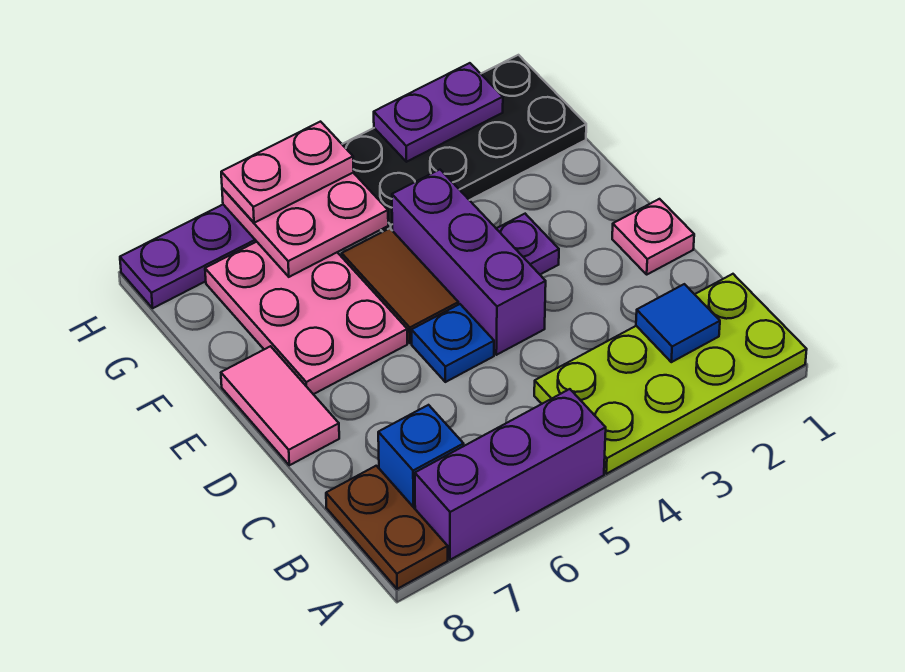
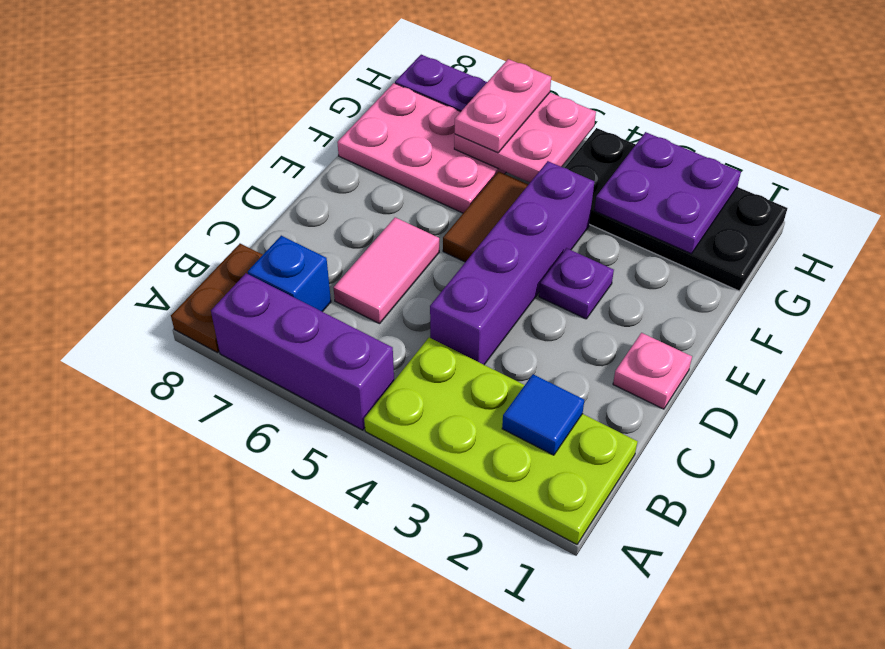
purple brick D4:F4 level 1 -> purple brick C4:F4 level 1
blue plate D5 level 1 -> none
pink tile D8:E8 level 1 -> pink tile C6:D6 level 1
pink plate E6:G7 level 1 -> pink plate F6:G8 level 1
purple plate H2:H3 level 2 -> purple plate G2:H3 level 2
pink plate H5:H6 level 3 -> pink plate G6:H6 level 3

